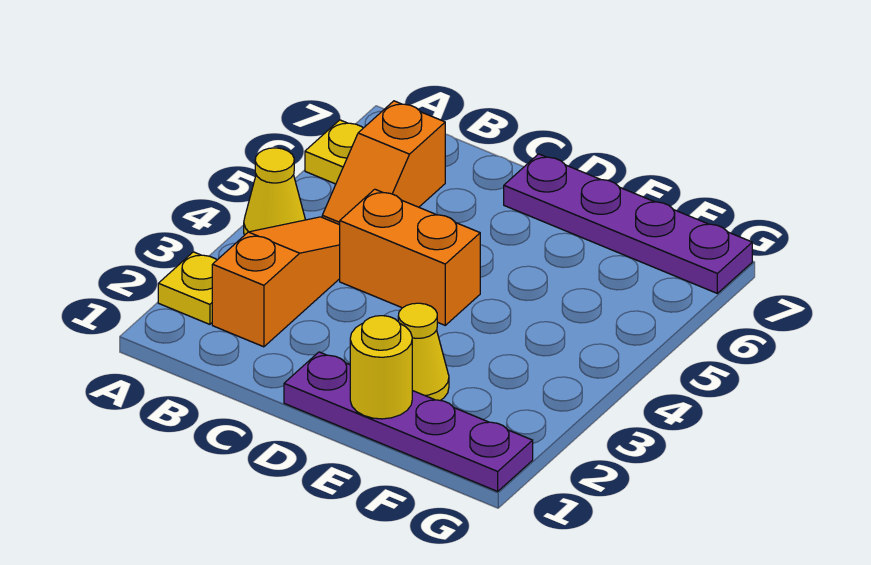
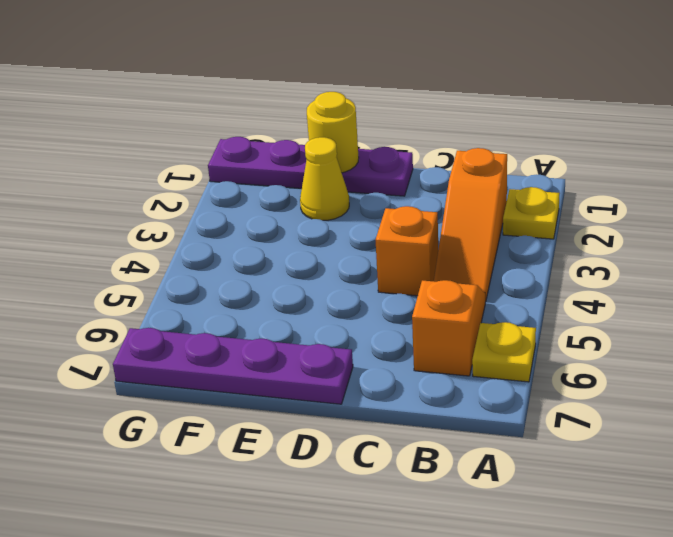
yellow cone A4 level 1 -> none
orange brick C4:D4 level 1 -> orange brick C4 level 1

